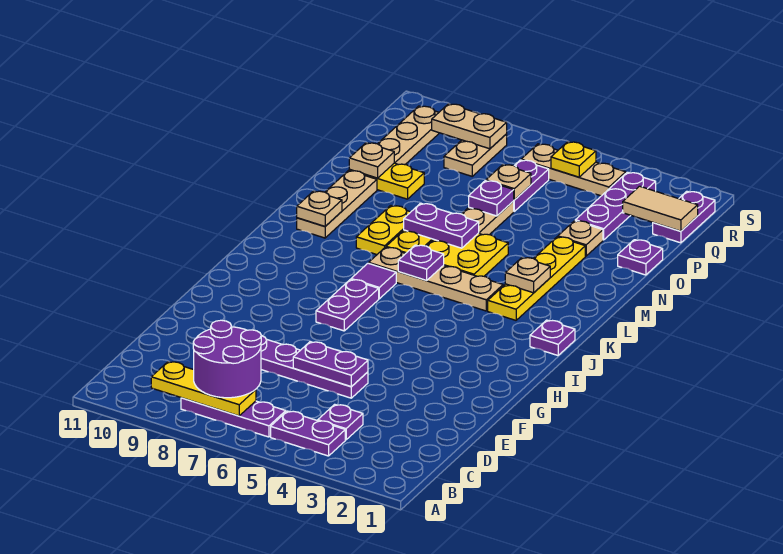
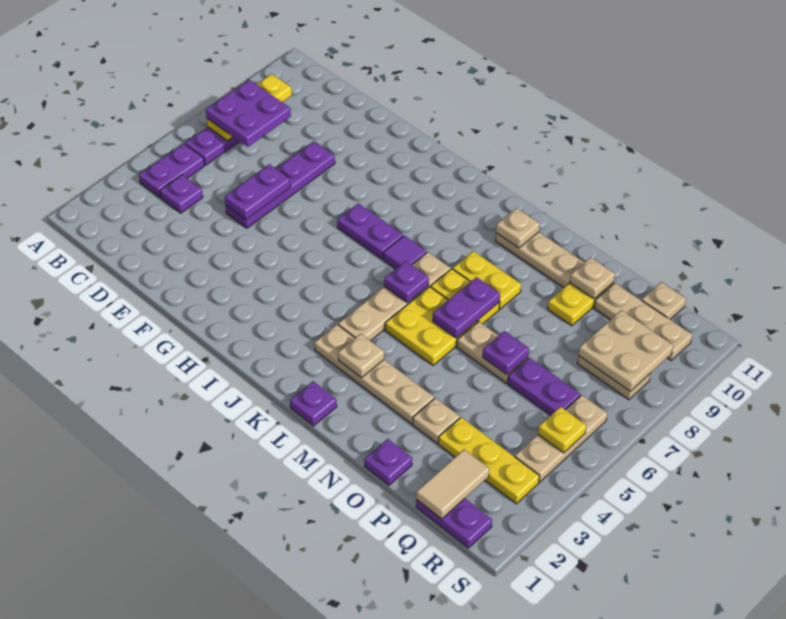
purple round brick B7:C8 level 3 -> purple plate B7:C8 level 3
purple plate J1 level 1 -> purple plate L1 level 1
yellow plate K3:N3 level 1 -> tan plate K3:N3 level 1
purple plate P3:R3 level 1 -> yellow plate P3:R3 level 1
tan plate P6 level 2 -> tan plate Q11 level 1
tan plate R8:R9 level 2 -> tan plate Q8:R9 level 2

